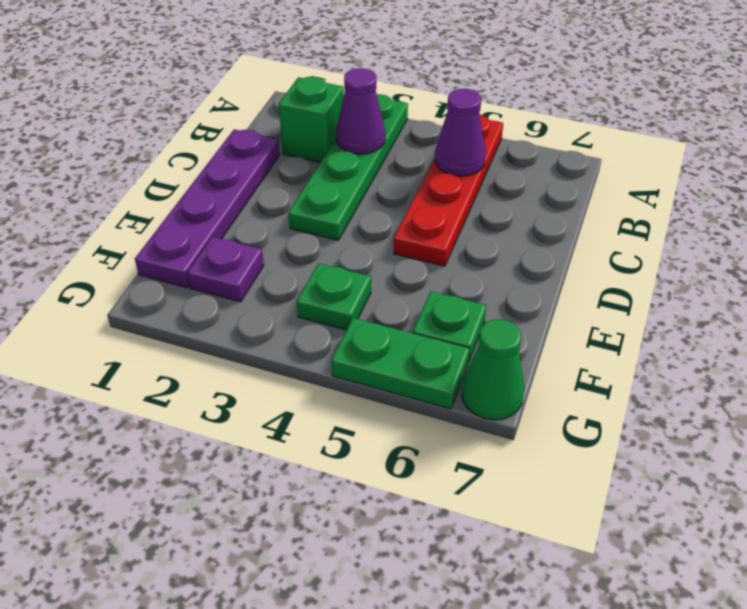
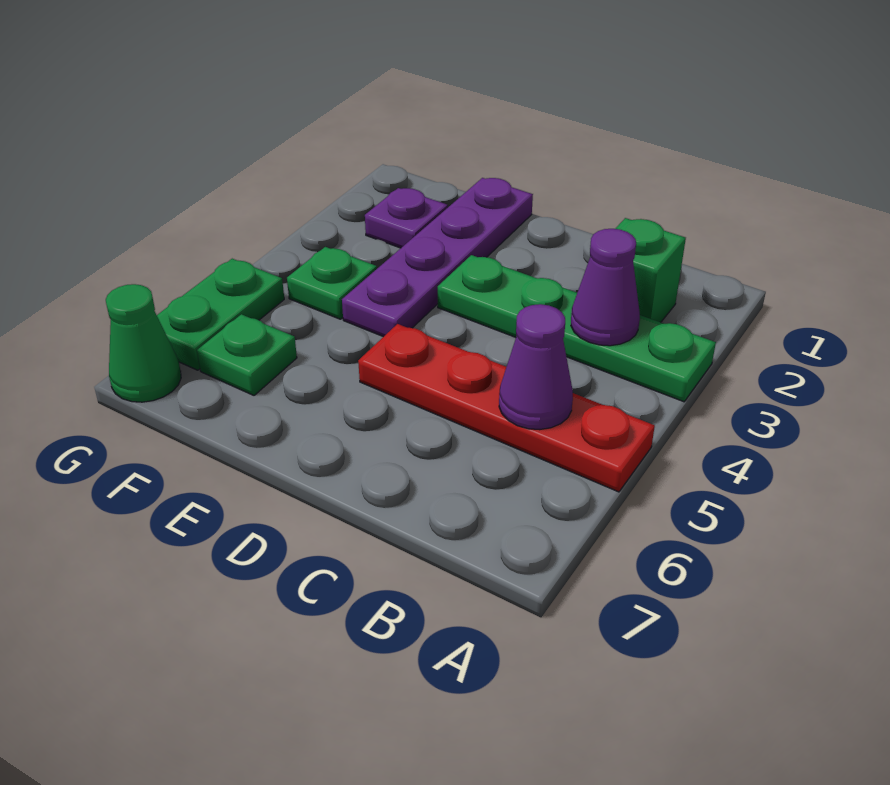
purple plate C1:F1 level 1 -> purple plate E1:E4 level 1

